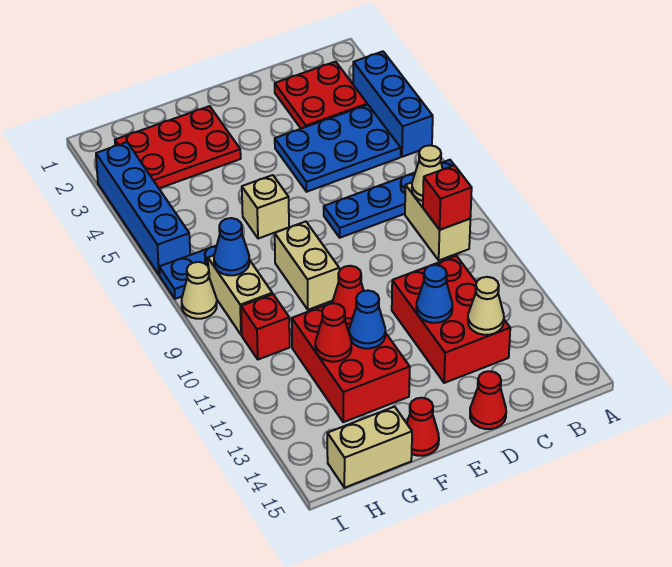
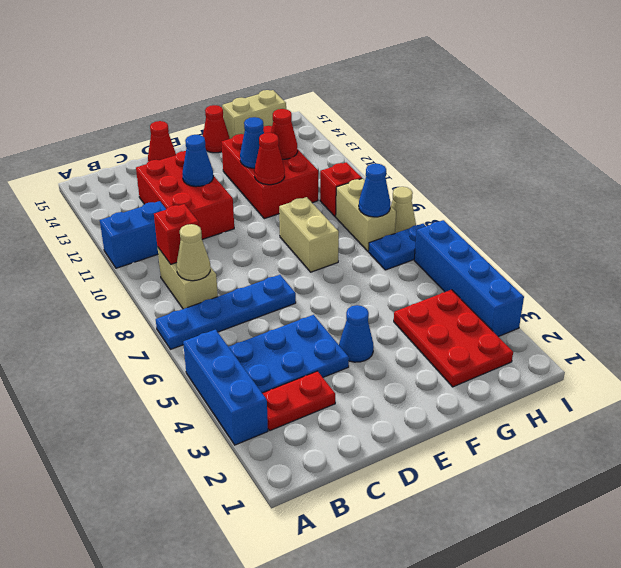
none -> blue brick A11:B11 level 1
red plate B2:C3 level 1 -> red plate B3:C3 level 1
tan cone C13 level 2 -> none
none -> blue cone E4 level 1
red plate F2:H3 level 1 -> red plate G2:H4 level 1
tan brick F6 level 1 -> none

